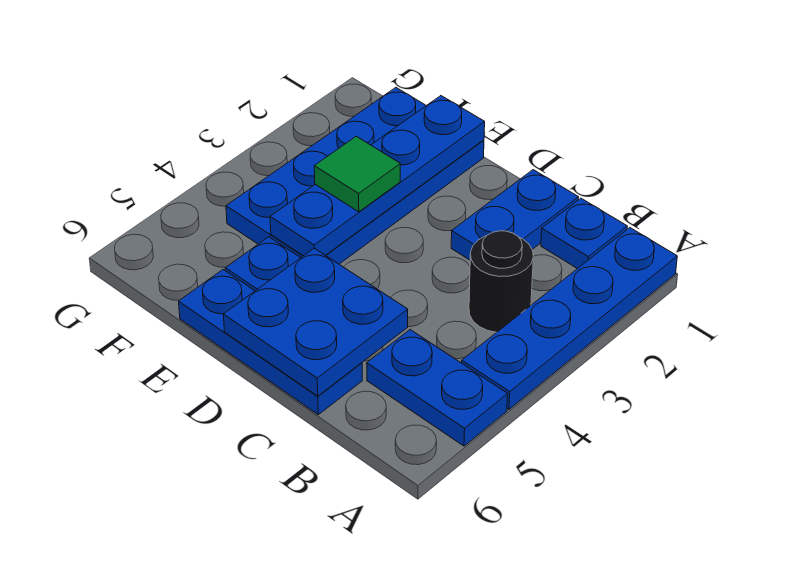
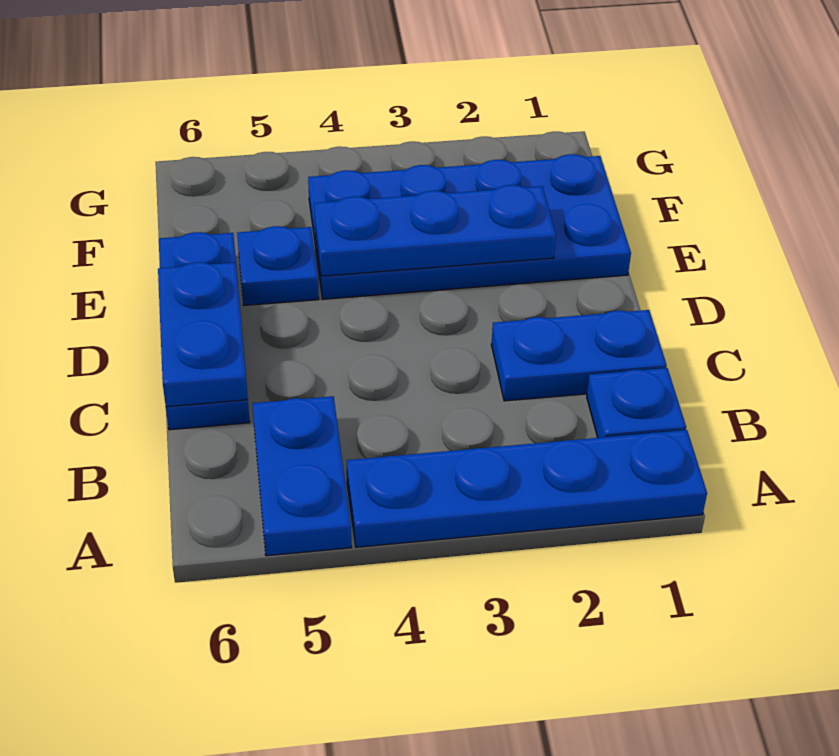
black round brick B3 level 1 -> none
blue plate C5:D6 level 2 -> blue plate C6:D6 level 2
blue plate E1:E4 level 2 -> blue plate E2:E4 level 2
green tile E3 level 3 -> none

